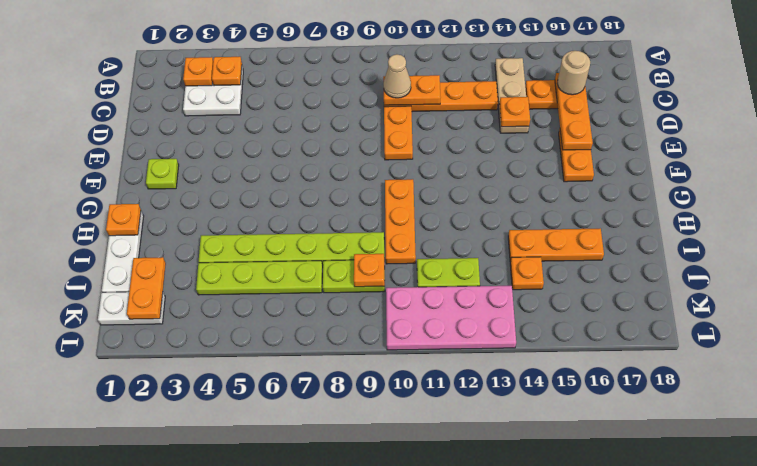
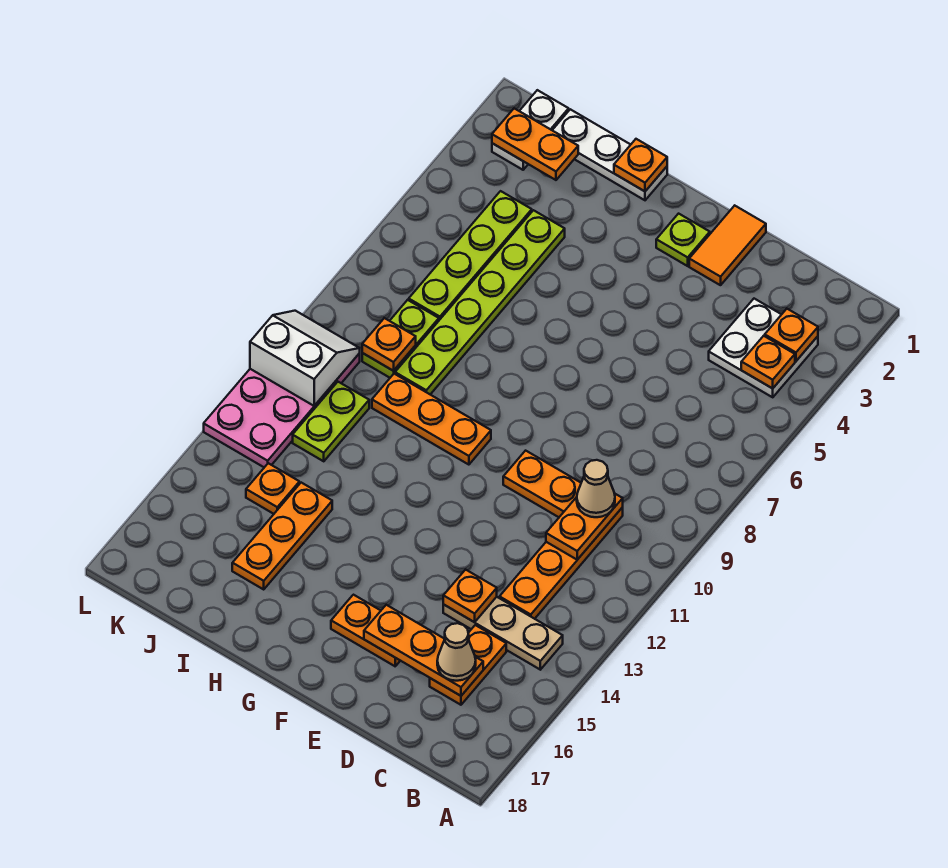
tan round brick C16 level 3 -> tan cone C16 level 3
none -> orange tile E1:E2 level 1
none -> white slope K10:L11 level 2 top 11

